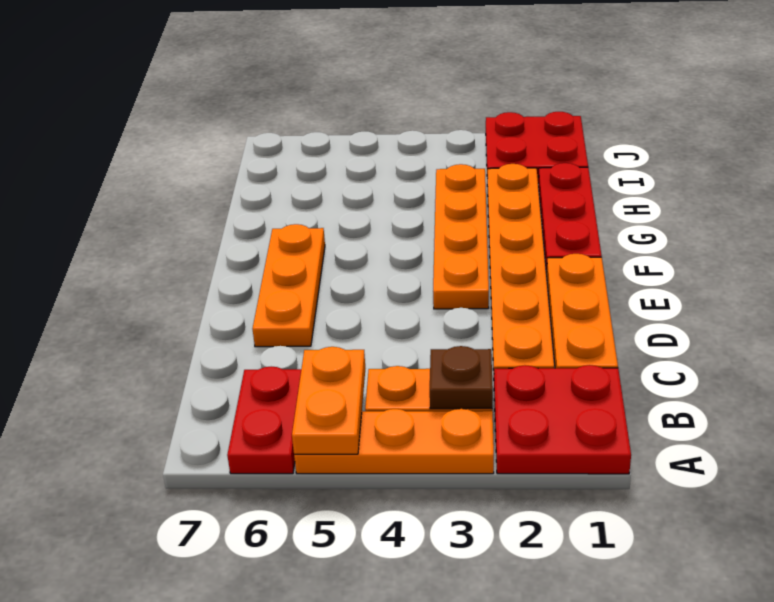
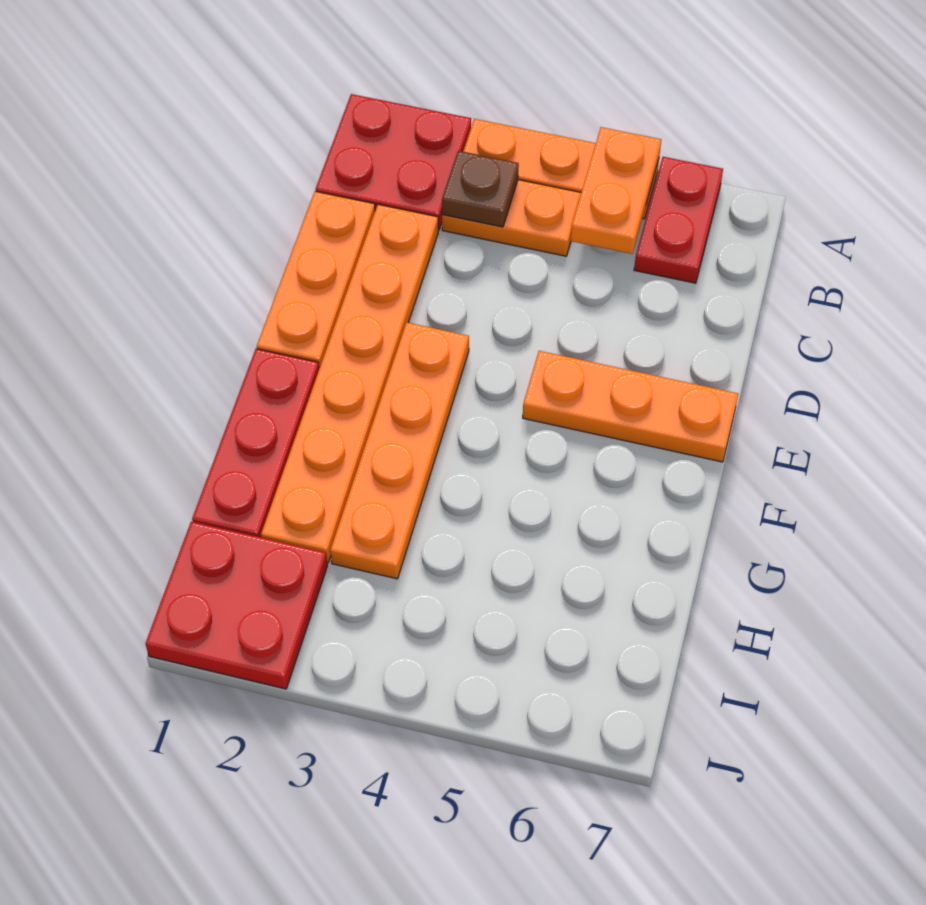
orange plate D6:F6 level 1 -> orange plate E5:E7 level 1

